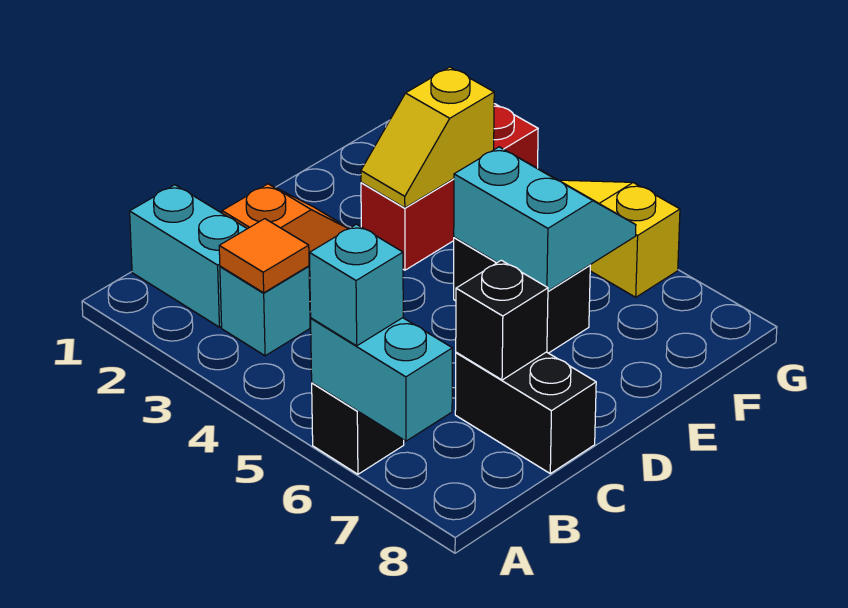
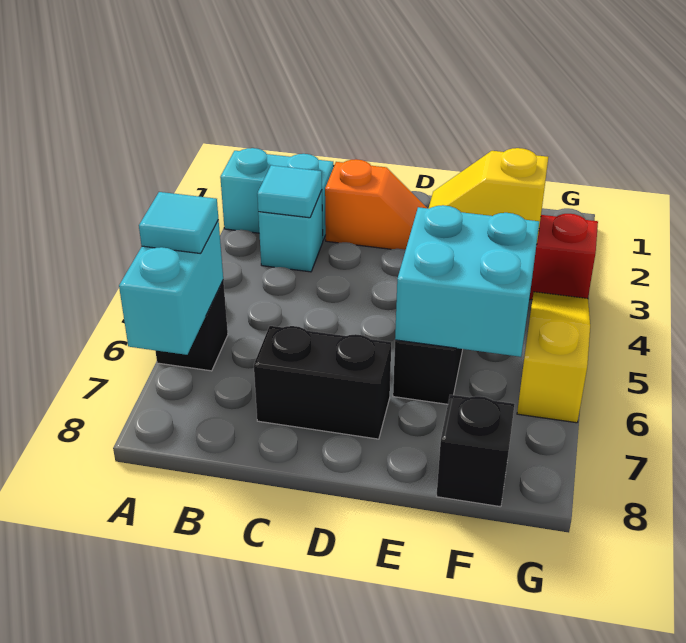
cyan brick A6 level 3 -> cyan tile A6 level 3
cyan brick B1:B2 level 1 -> cyan brick A2:B2 level 1
orange tile B3 level 2 -> cyan tile B3 level 2
black brick C7:C8 level 1 -> black brick C7:D7 level 1
black brick C7 level 2 -> black brick F8 level 1
cyan slope E5:F6 level 2 top E -> cyan brick E5:F6 level 2

